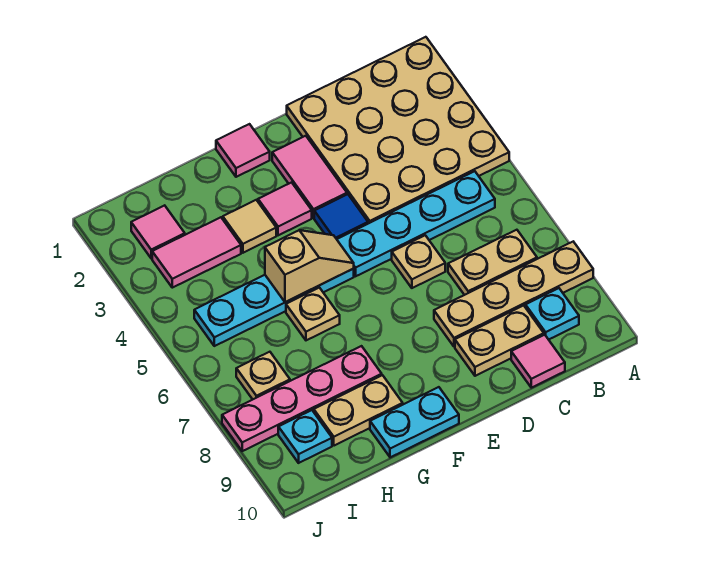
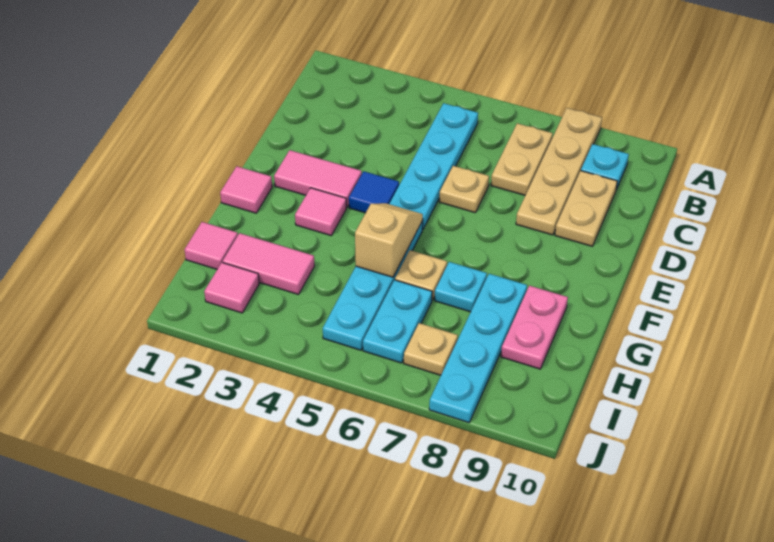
tan plate A1:D4 level 1 -> none
pink tile C10 level 1 -> pink tile H1 level 1
cyan plate F10:G10 level 1 -> cyan plate H6:I6 level 1
tan tile G3 level 1 -> none
pink plate G8:J8 level 1 -> cyan plate G8:J8 level 1
tan plate G9:H9 level 1 -> pink plate G9:H9 level 1
pink tile H3:I3 level 1 -> pink tile H2:H3 level 1
cyan plate I9 level 1 -> cyan plate G7 level 1

